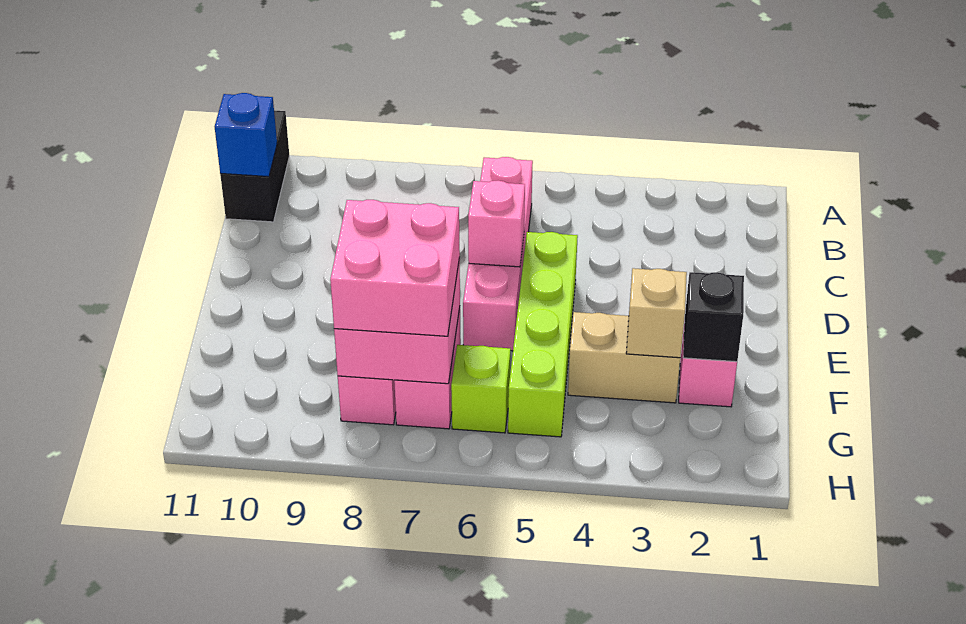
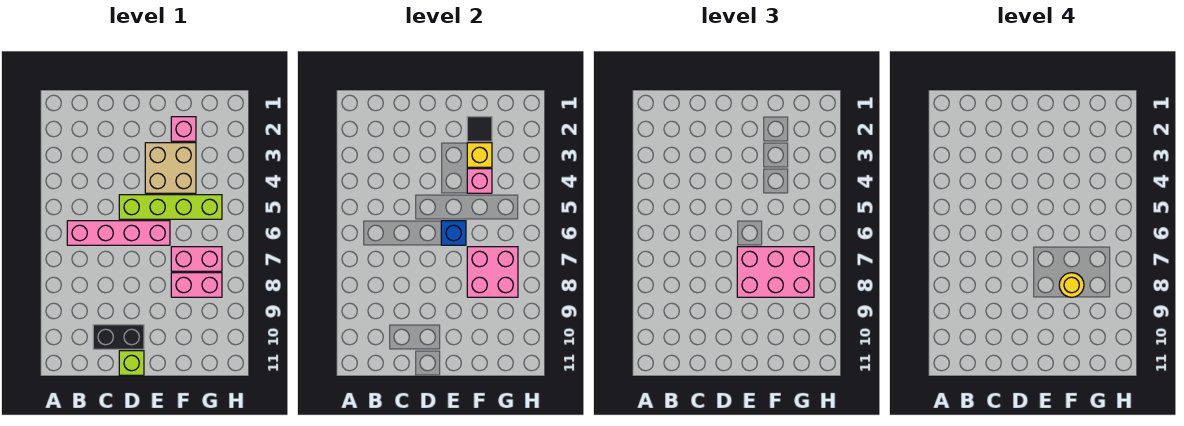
black brick A11:B11 level 1 -> black brick C10:D10 level 1
blue brick B11 level 2 -> blue brick E6 level 2
pink brick D6 level 2 -> pink brick F4 level 2
black brick F2 level 2 -> black tile F2 level 2
tan brick F3:F4 level 1 -> tan brick E3:F4 level 1
tan brick F3 level 2 -> yellow brick F3 level 2
pink brick F7:G8 level 3 -> pink brick E7:G8 level 3
none -> yellow round brick F8 level 4
lime brick G6 level 1 -> lime brick D11 level 1

